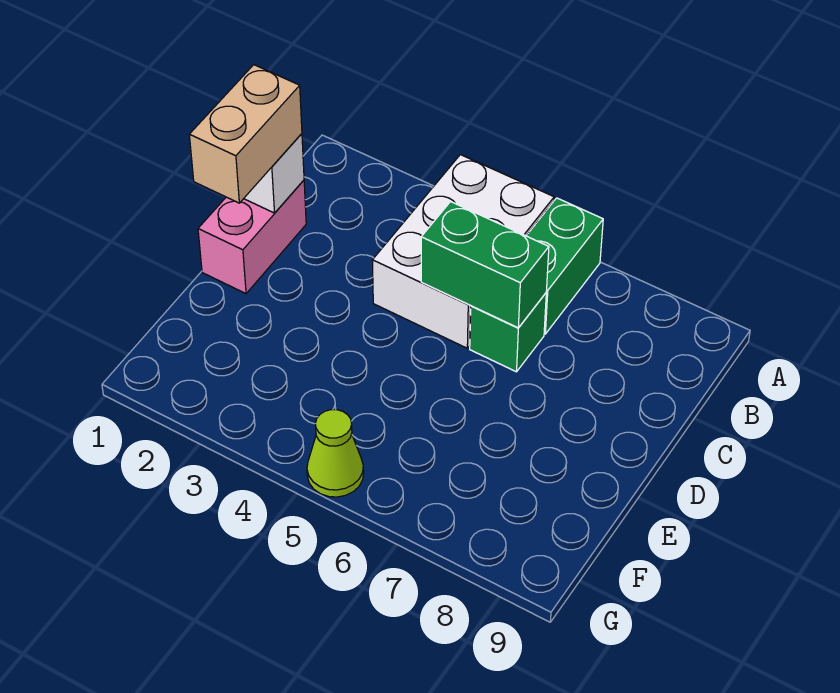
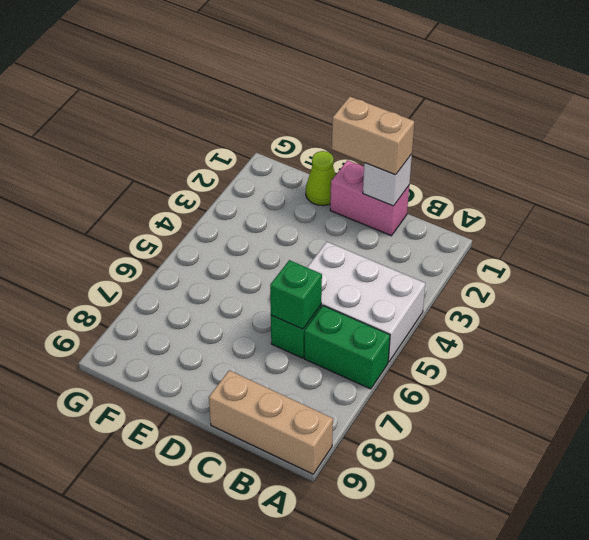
none -> tan brick A9:C9 level 1
green brick C5:C6 level 2 -> green brick C6 level 2
lime cone G5 level 1 -> lime cone E1 level 1

